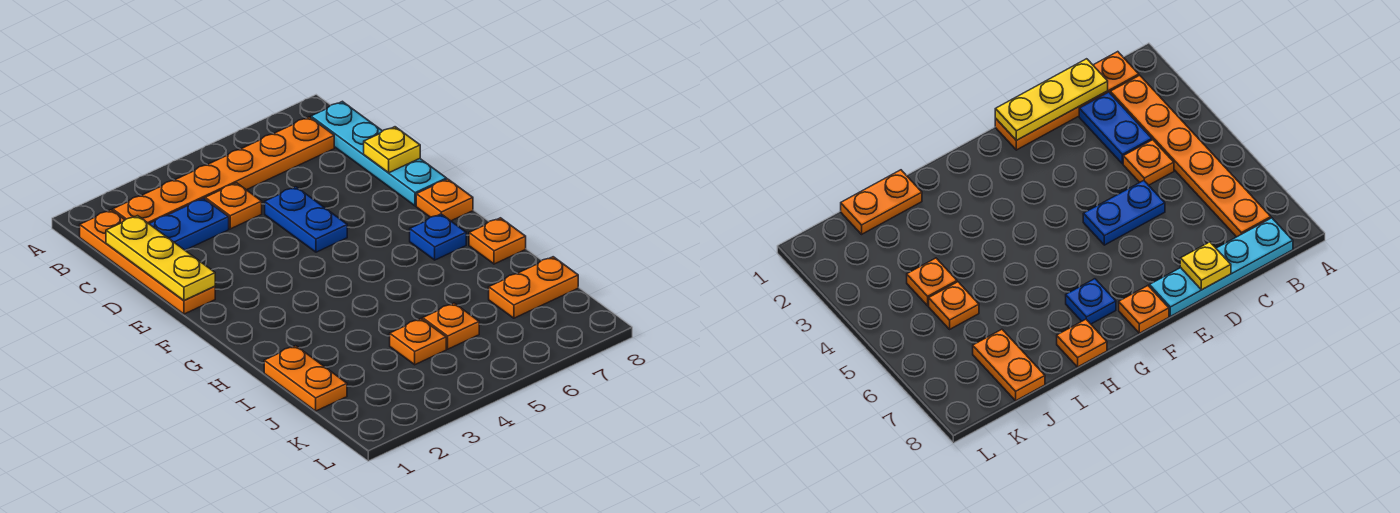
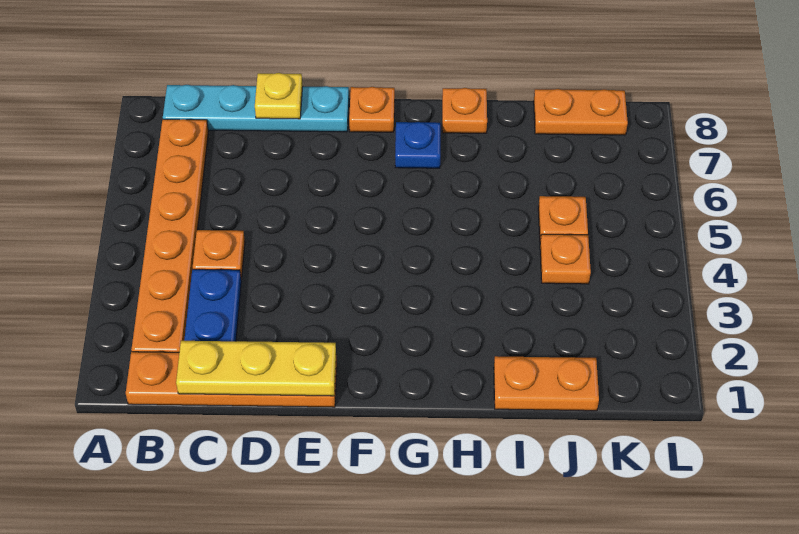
blue plate D5:E5 level 1 -> none
orange plate J7:J8 level 1 -> orange plate J8:K8 level 1

